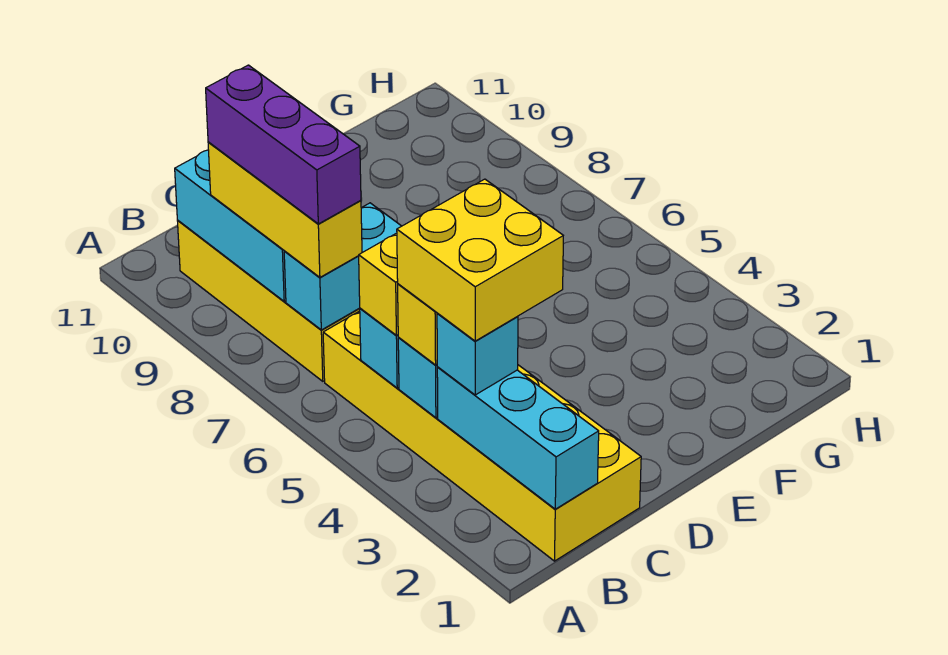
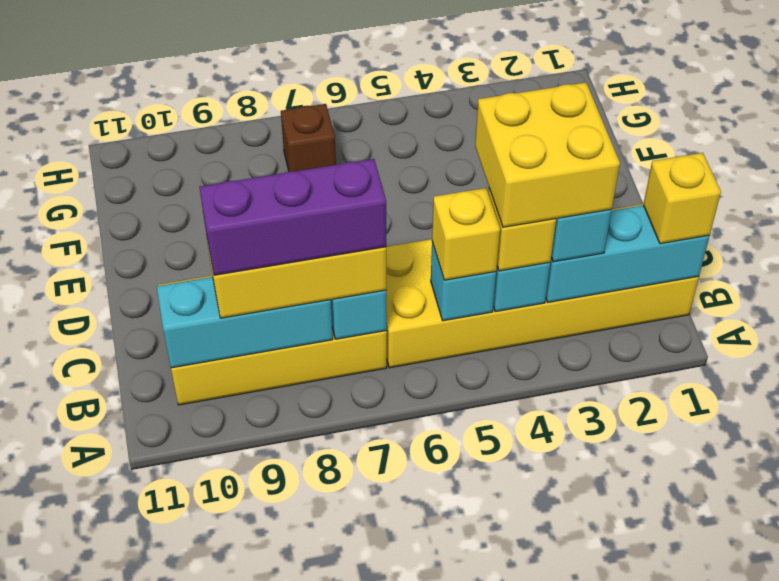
none -> yellow brick B1 level 3
none -> brown brick G7 level 1

